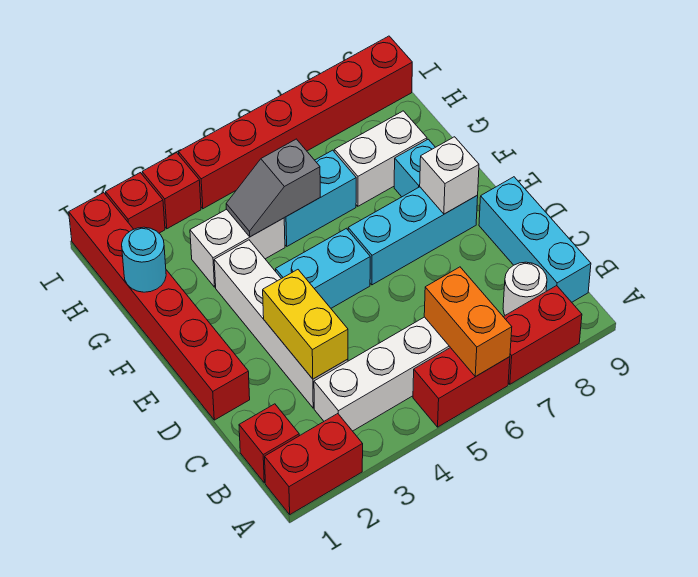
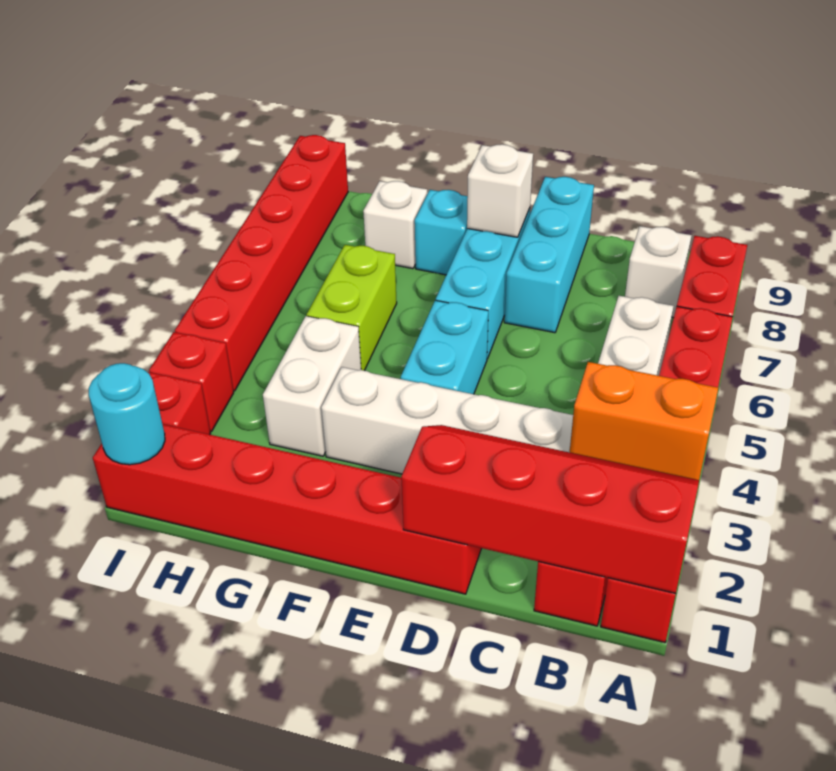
none -> red slope A1:D2 level 2 top 1
orange brick A6:B6 level 2 -> orange brick A3:B3 level 2
white round brick B8 level 1 -> white brick B8 level 1
cyan brick B9:D9 level 1 -> cyan brick D7:D9 level 1
yellow brick C3:D3 level 2 -> none
cyan round brick G1 level 2 -> cyan round brick I1 level 2
grey slope G4:G5 level 2 top 5 -> none
cyan brick G5:G6 level 1 -> lime brick G5:G6 level 1
white brick G7:G8 level 1 -> white brick G8 level 1

